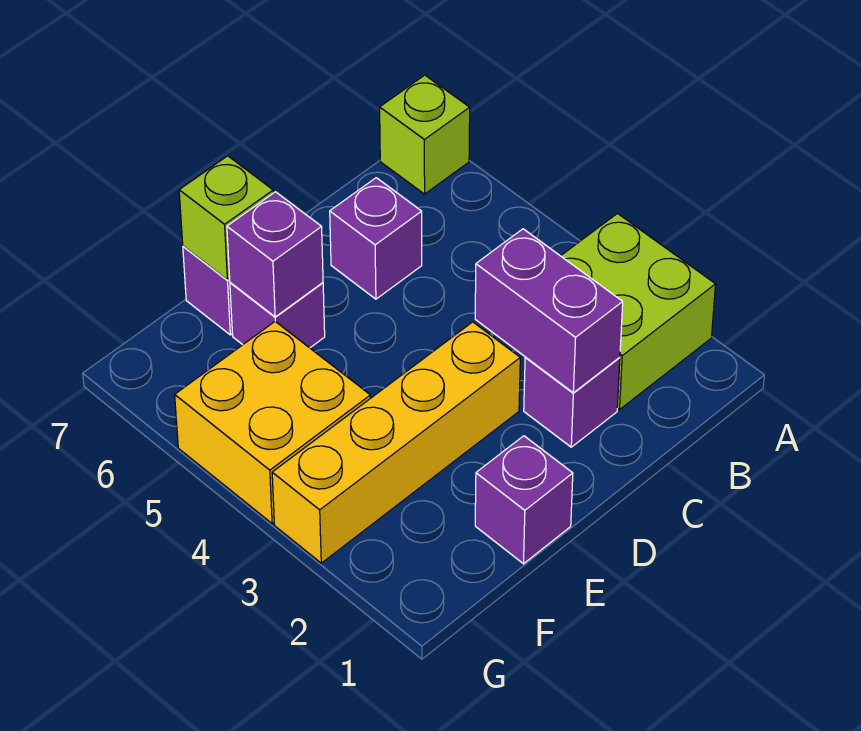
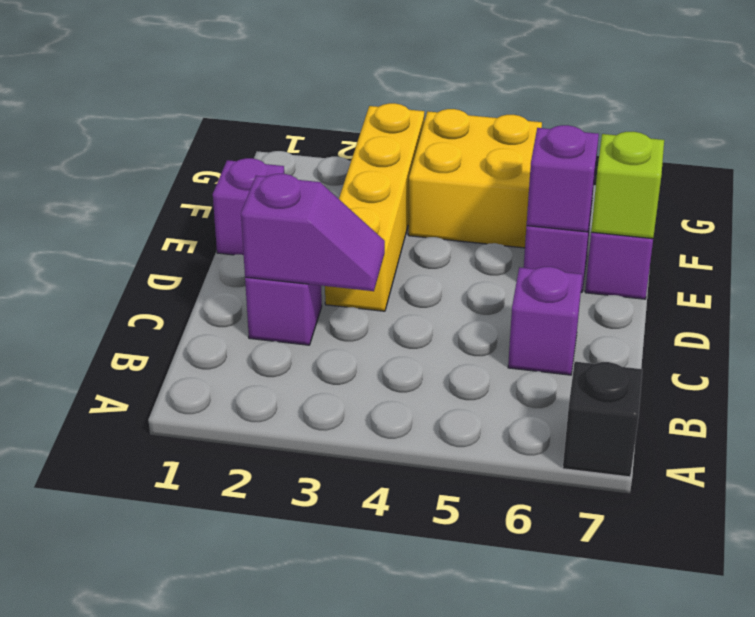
lime brick A2:B3 level 1 -> none
lime brick A7 level 1 -> black brick A7 level 1
purple brick C2:C3 level 2 -> purple slope C2:C3 level 2 top 2

